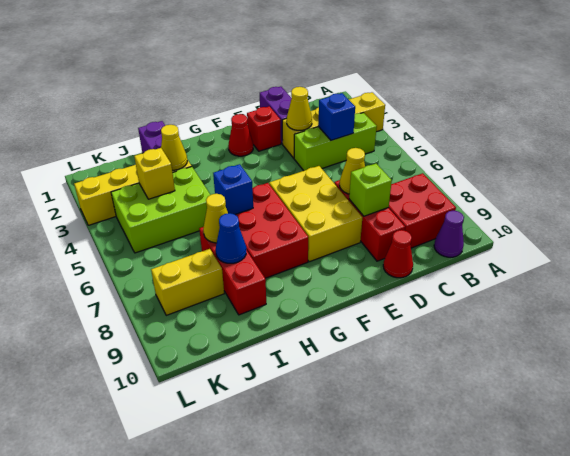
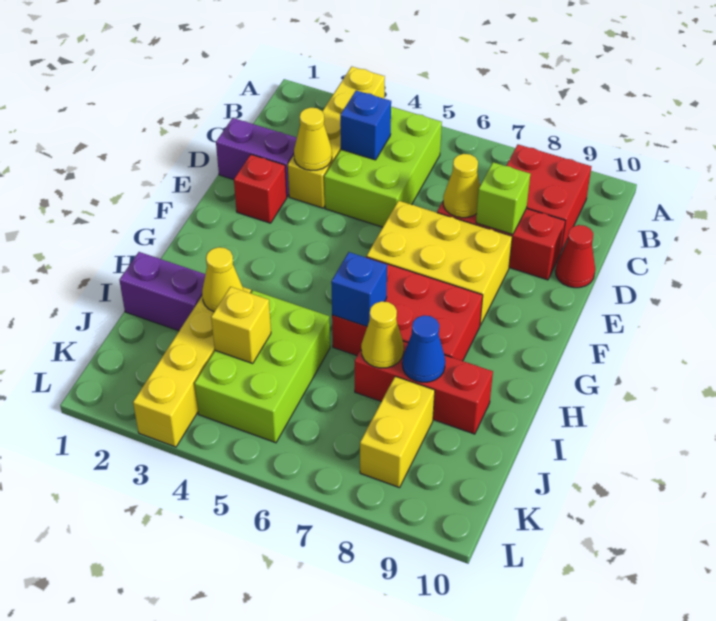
lime brick B4:D4 level 1 -> lime brick B4:D5 level 1
purple cone B10 level 1 -> none
red cone F2 level 1 -> none

